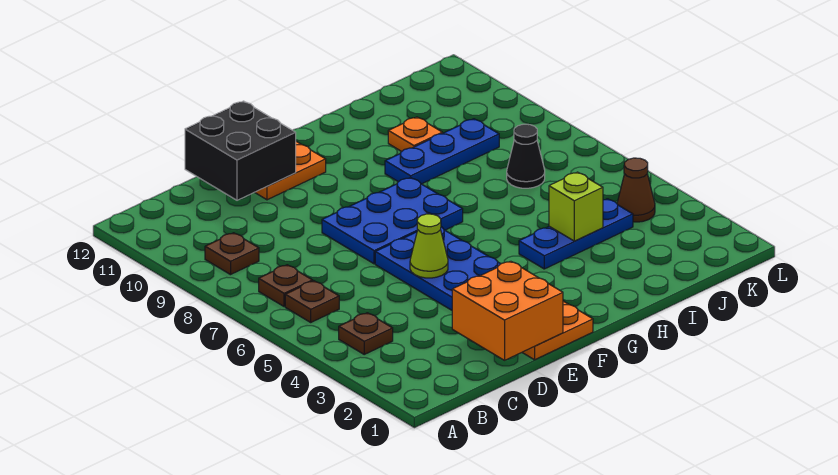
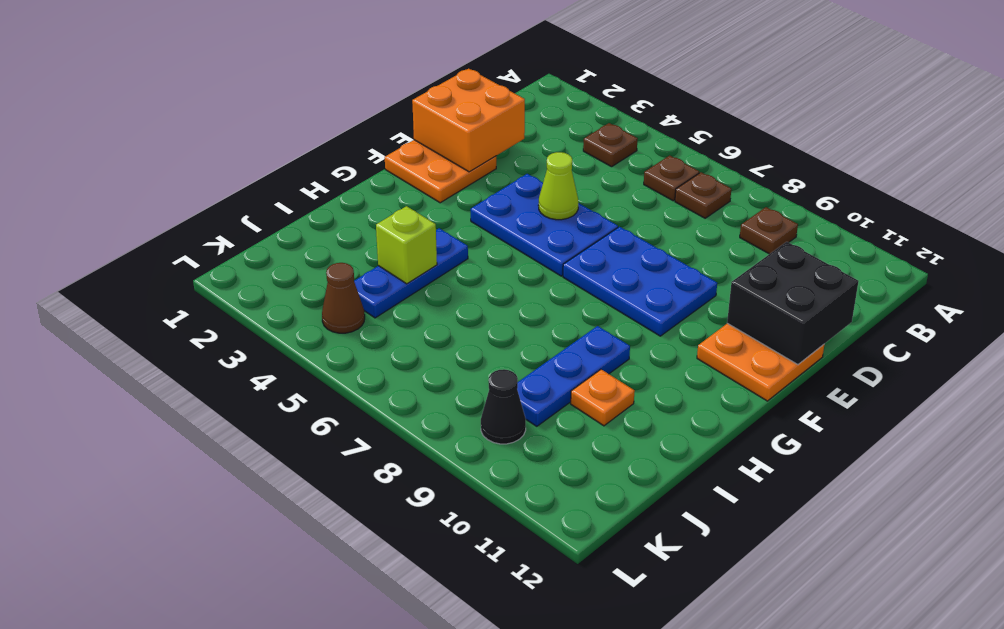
blue plate E7:G8 level 1 -> blue plate E7:F9 level 1
black cone J7 level 1 -> black cone K9 level 1

